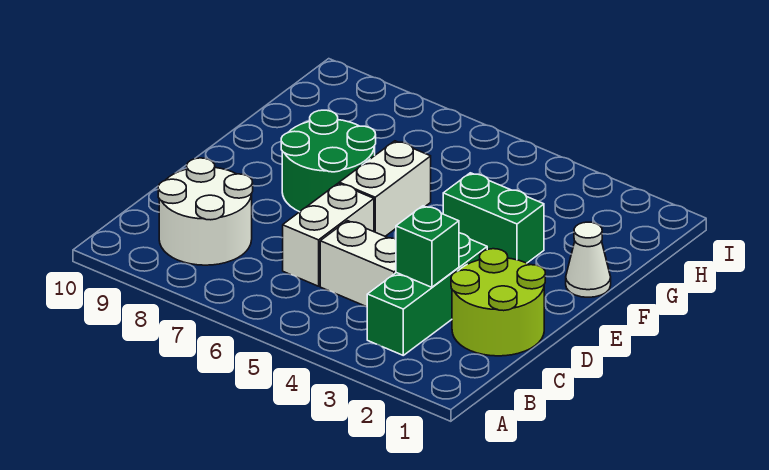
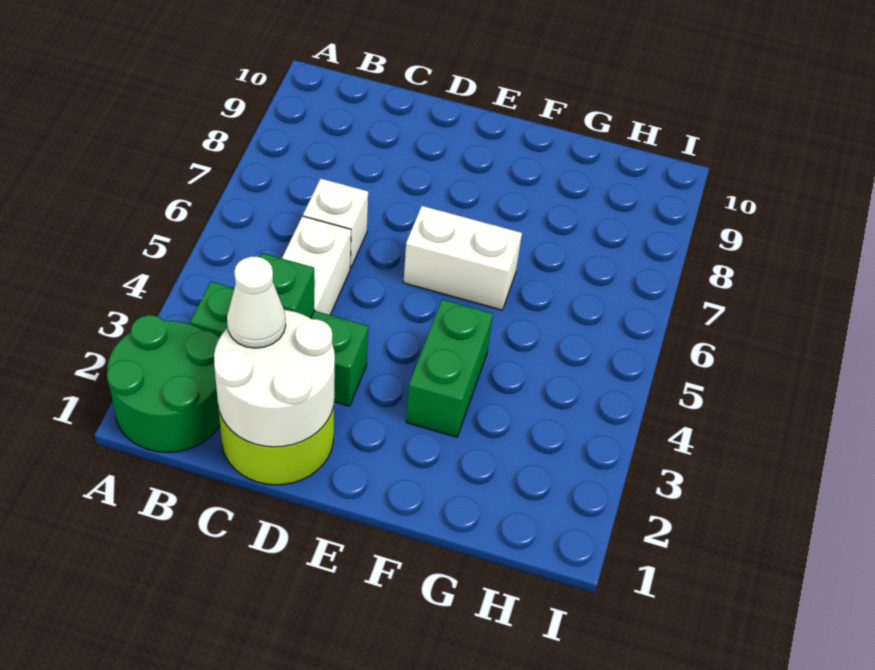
white round brick B8:C9 level 1 -> white round brick C1:D2 level 2
white brick C6:D6 level 1 -> white brick C6 level 1
green round brick E7:F8 level 1 -> green round brick A1:B2 level 1
white cone F1 level 1 -> white cone C2 level 3

